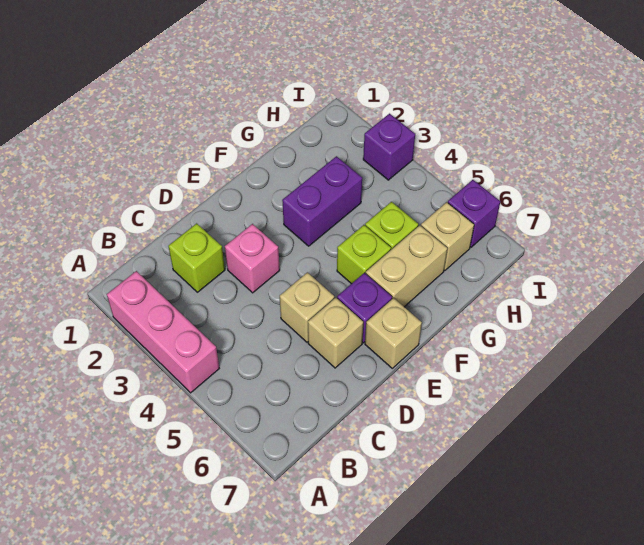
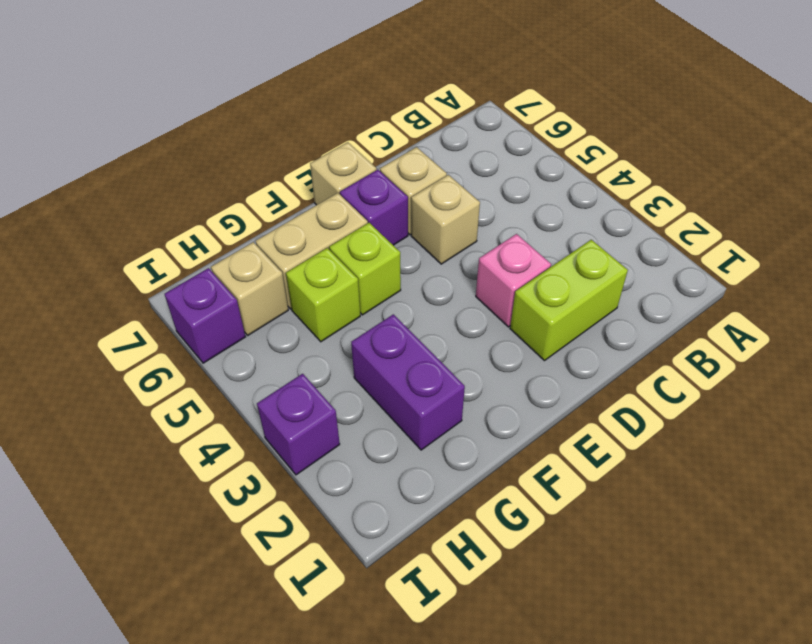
pink brick A2:A4 level 1 -> none
lime brick C2 level 1 -> lime brick C2:D2 level 1
purple brick F3:G3 level 1 -> purple brick G2:G3 level 1

